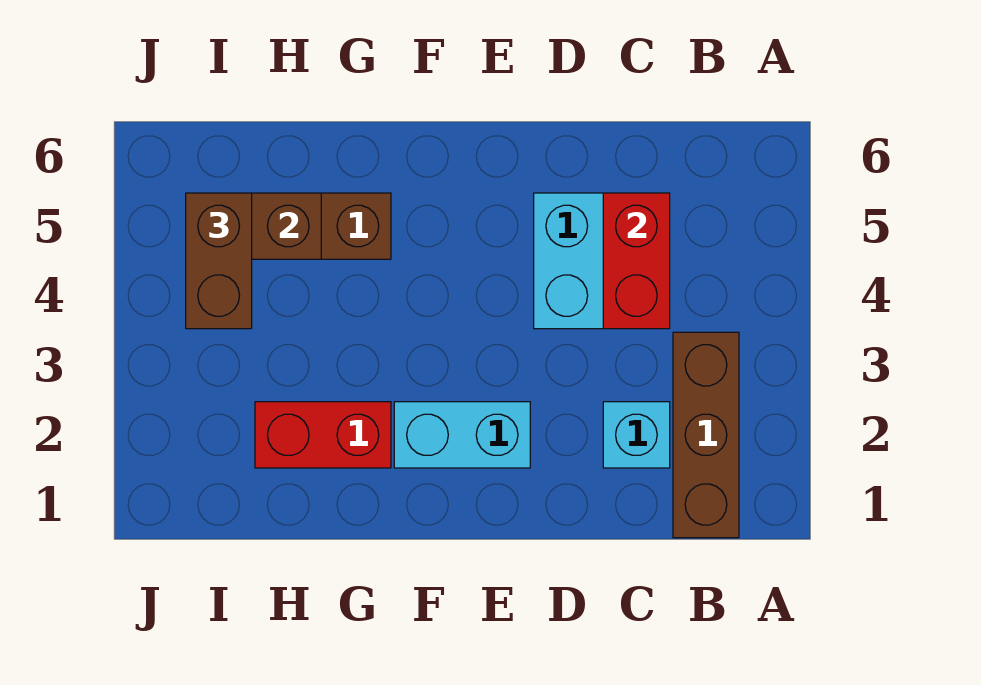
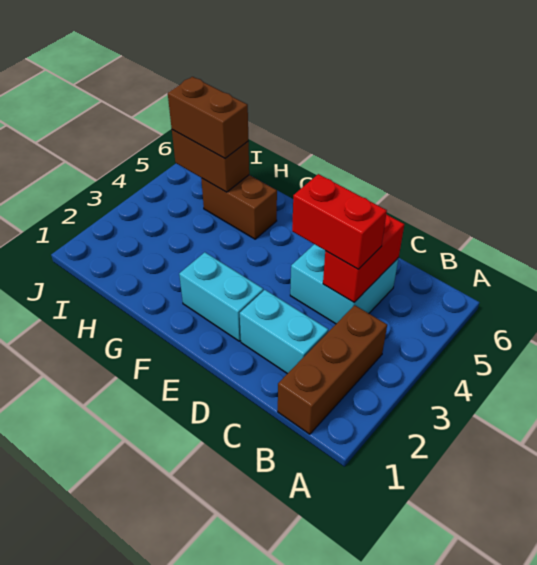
cyan brick C2 level 1 -> cyan brick C2:D2 level 1
red brick G2:H2 level 1 -> red brick C4:D4 level 3
brown brick I4:I5 level 3 -> brown brick H5:I5 level 3

